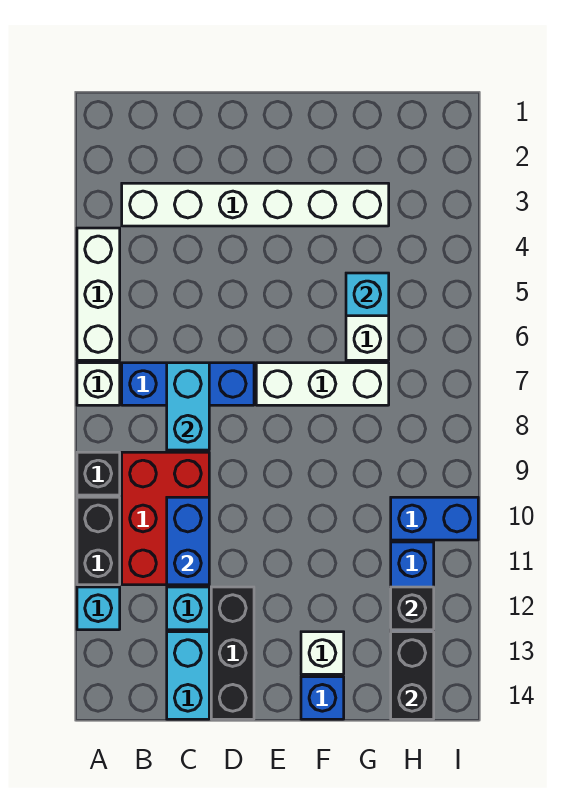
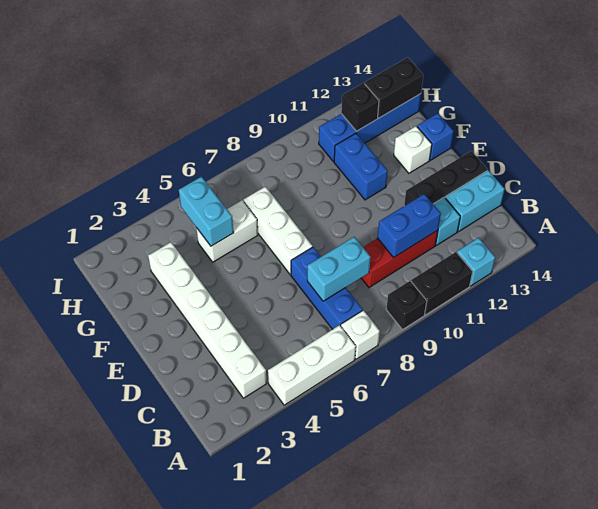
red brick B9:C11 level 1 -> red brick C9:C11 level 1
cyan brick G5 level 2 -> cyan brick G5:H5 level 2
blue brick H10:I10 level 1 -> blue brick F11:G11 level 1

